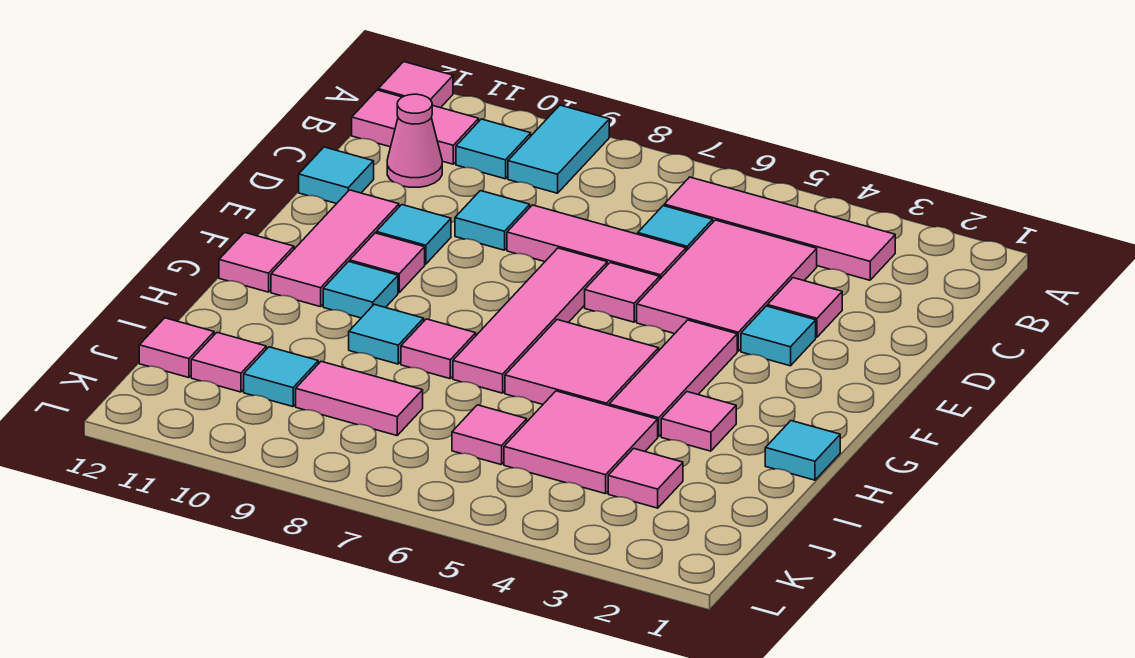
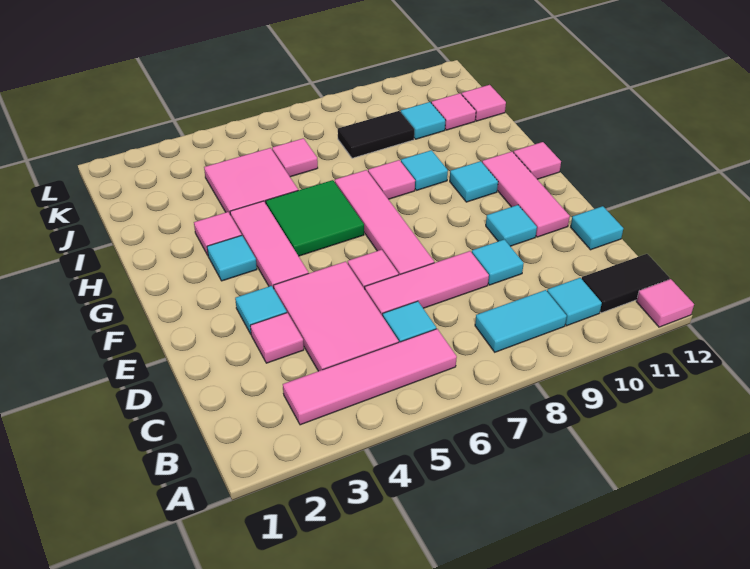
cyan tile A9:B9 level 1 -> cyan tile B8:B9 level 1
pink tile B11:B12 level 1 -> black tile B11:B12 level 1
pink cone C11 level 1 -> none
pink tile F10 level 1 -> none
pink tile G5:H6 level 1 -> green tile G5:H6 level 1
cyan tile H1 level 1 -> cyan tile G3 level 1
pink tile J3 level 1 -> none
pink tile J8:J9 level 1 -> black tile J8:J9 level 1

